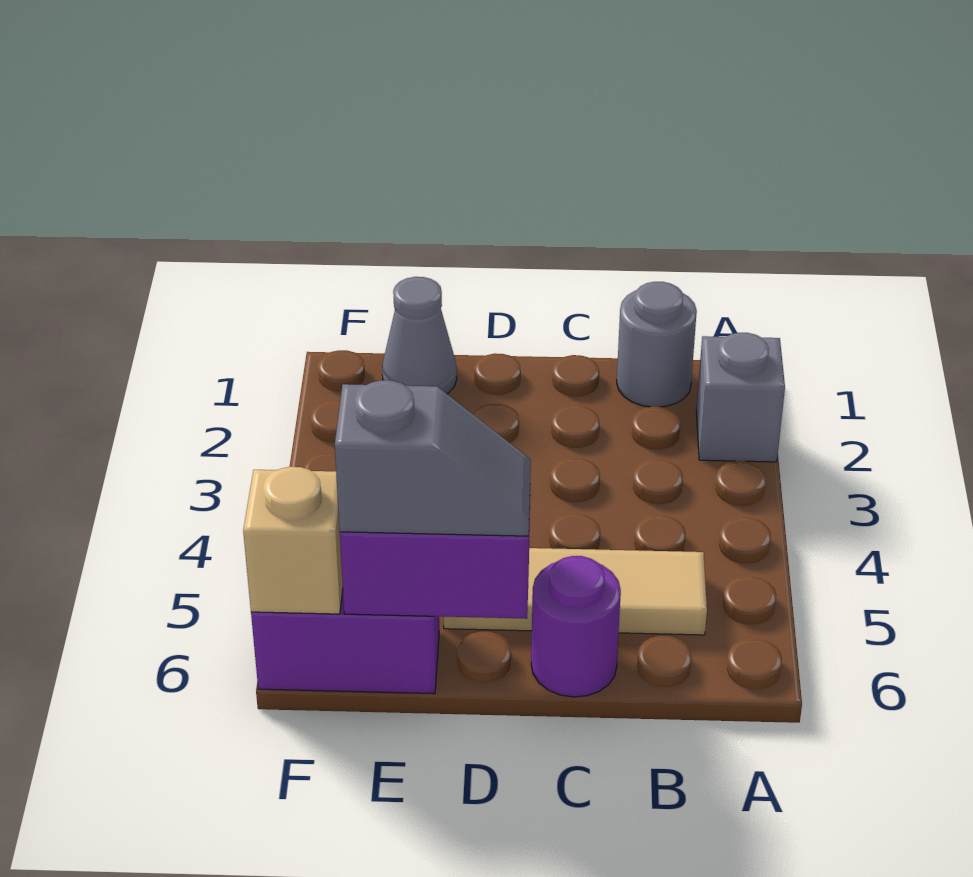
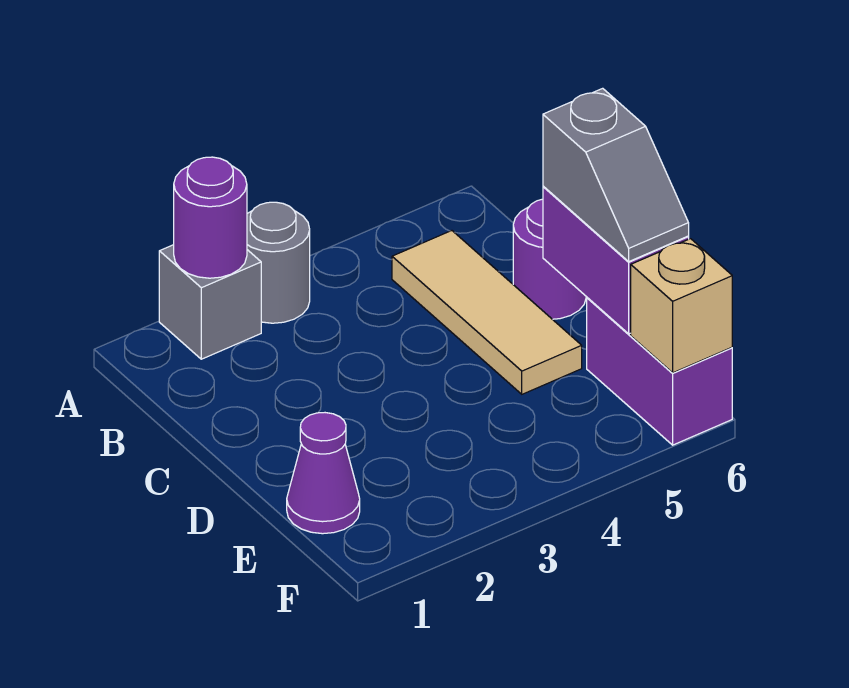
none -> purple round brick A2 level 2
grey round brick B1 level 1 -> grey round brick A3 level 1
grey slope D6:E6 level 3 top E -> grey slope D6:E6 level 3 top D
grey cone E1 level 1 -> purple cone E1 level 1

